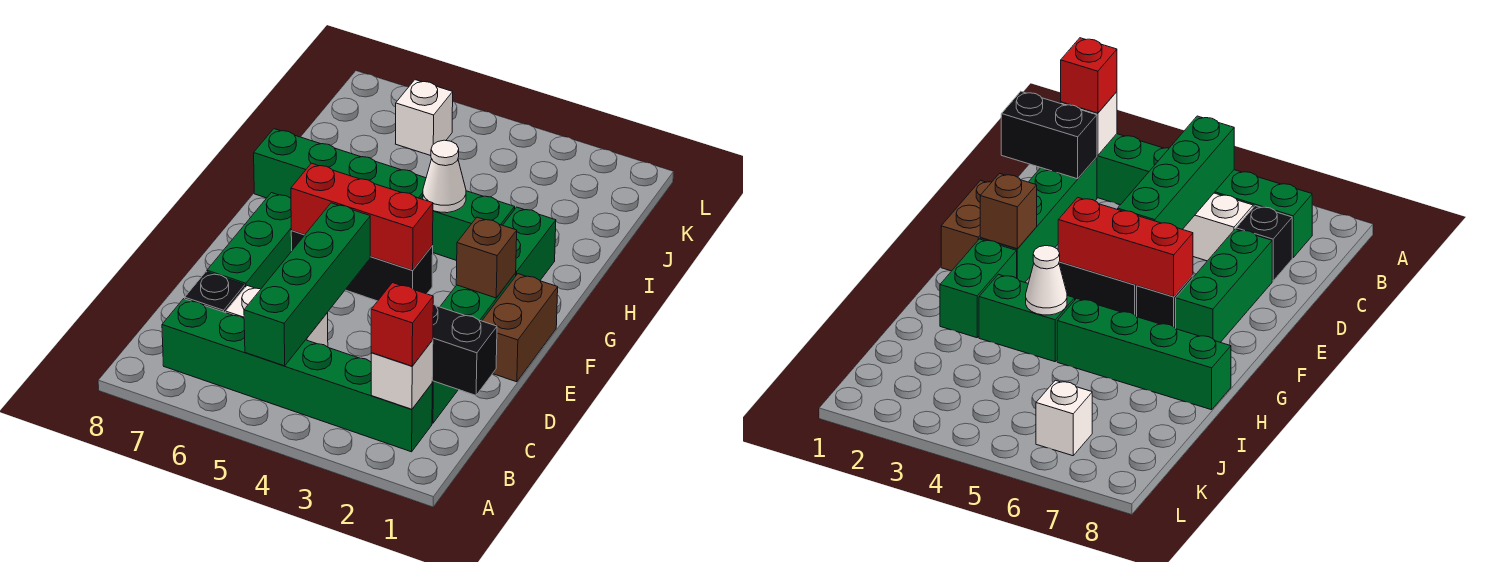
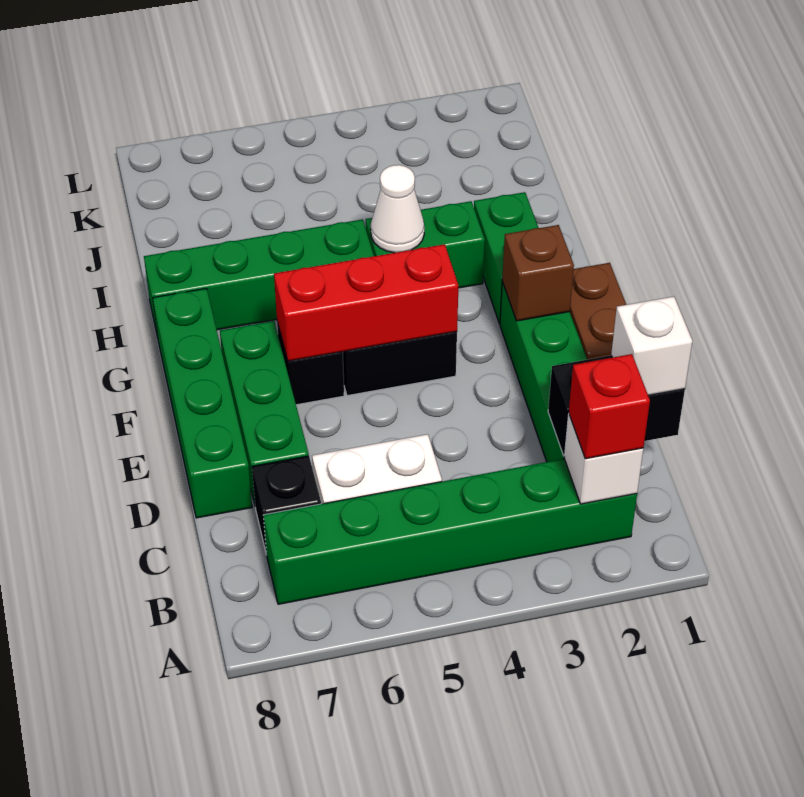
green brick B5:E5 level 2 -> green brick D8:G8 level 1
white brick K6 level 1 -> white brick C1 level 3

